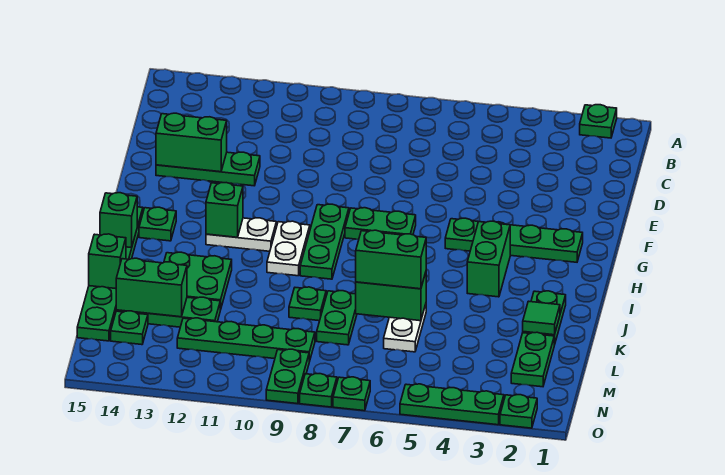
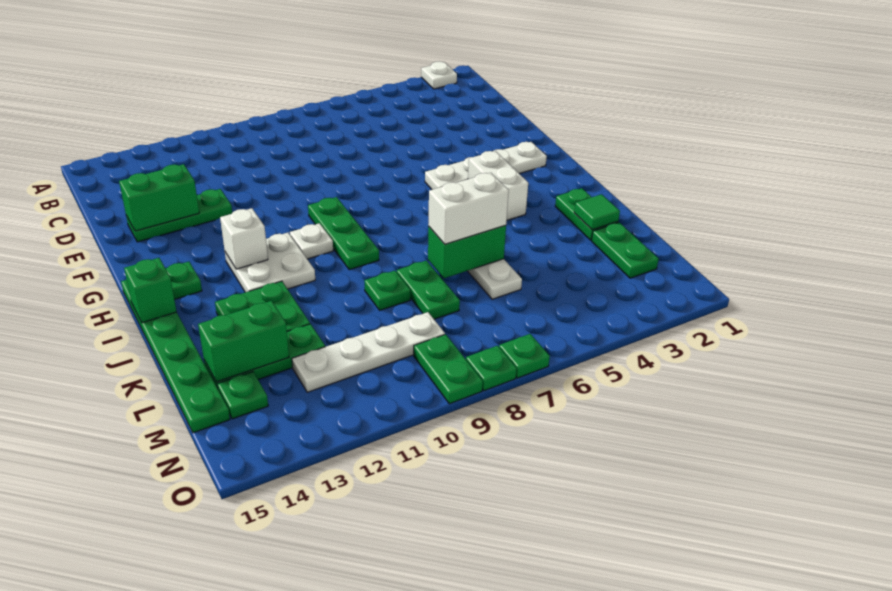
green plate A2 level 1 -> white plate A2 level 1
green plate G2:G5 level 1 -> white plate G2:G5 level 1
green plate G7:G8 level 1 -> none
green brick H4:I4 level 1 -> white brick H4:I4 level 1
white plate H10:I10 level 1 -> white plate H10 level 1
white plate H11:H12 level 1 -> white plate H11:I12 level 1
green brick H12 level 2 -> white brick H12 level 2
green brick K6:K7 level 3 -> white brick K6:K7 level 3
green brick K15 level 2 -> none
green plate M9:M12 level 1 -> white plate M9:M12 level 1
green plate O2 level 1 -> none
green plate O3:O5 level 1 -> none

